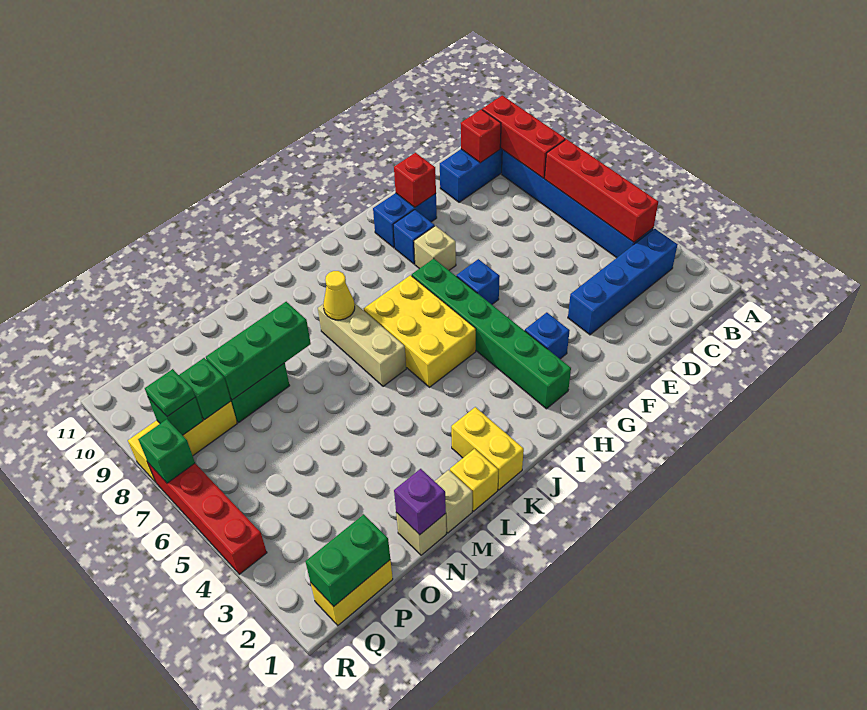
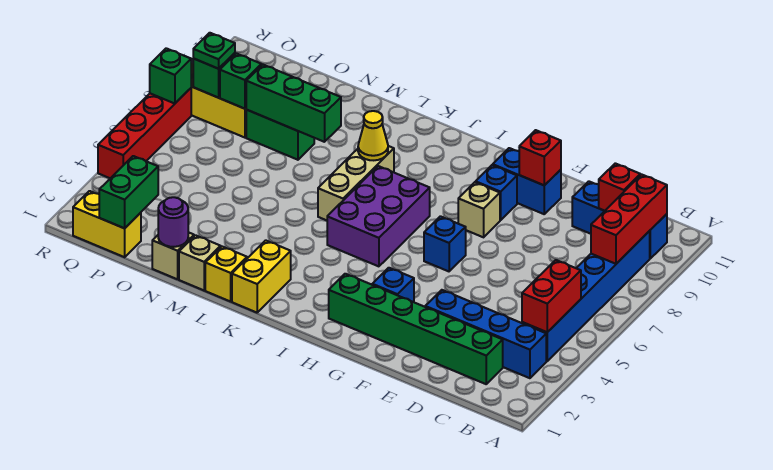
red brick B4:B7 level 2 -> red brick B4:B5 level 2
green brick H2:H7 level 1 -> green brick C2:H2 level 1
yellow brick I5:J7 level 1 -> purple brick I5:J7 level 1
purple brick N1 level 2 -> purple round brick N1 level 2
green brick P1:Q1 level 2 -> green brick P1:P2 level 2

